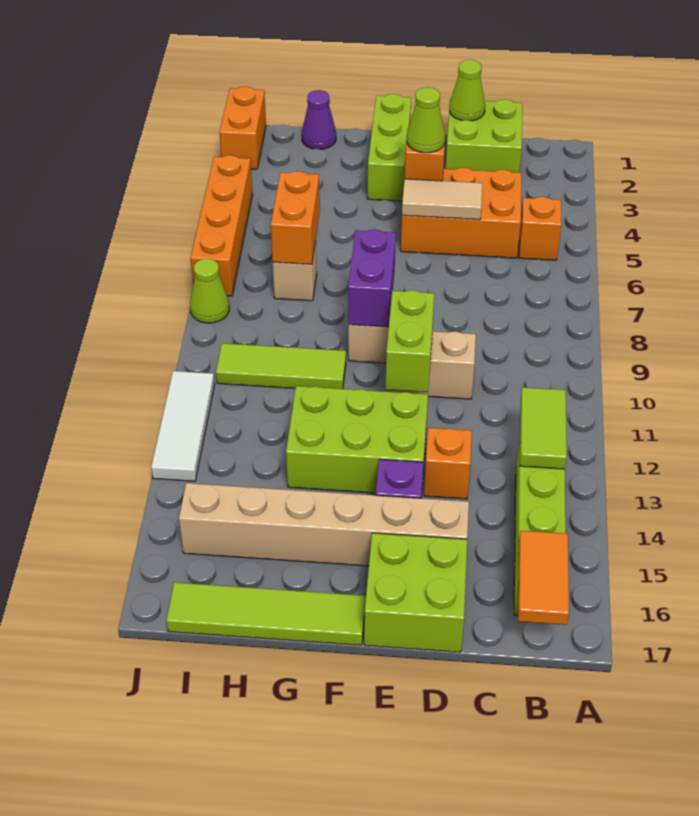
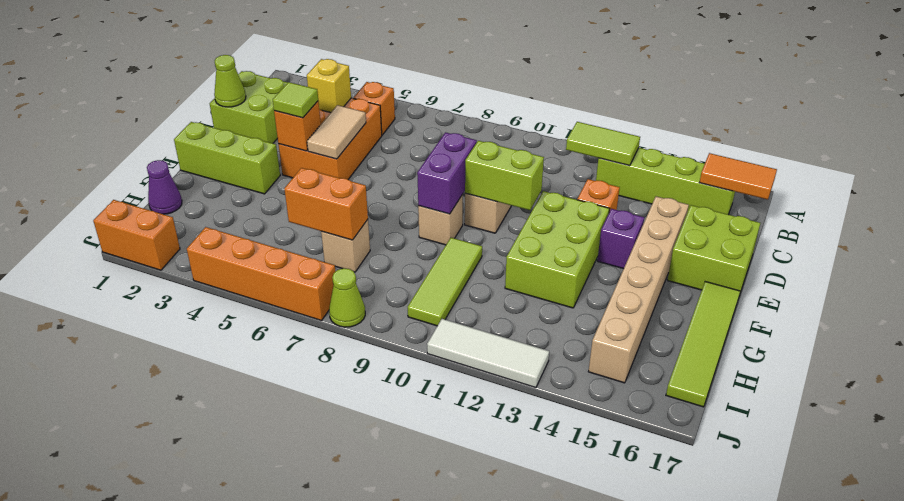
none -> yellow brick C4 level 2
lime cone E4 level 3 -> lime tile E4 level 3
purple brick F8:F9 level 2 -> purple brick E9:F9 level 2

